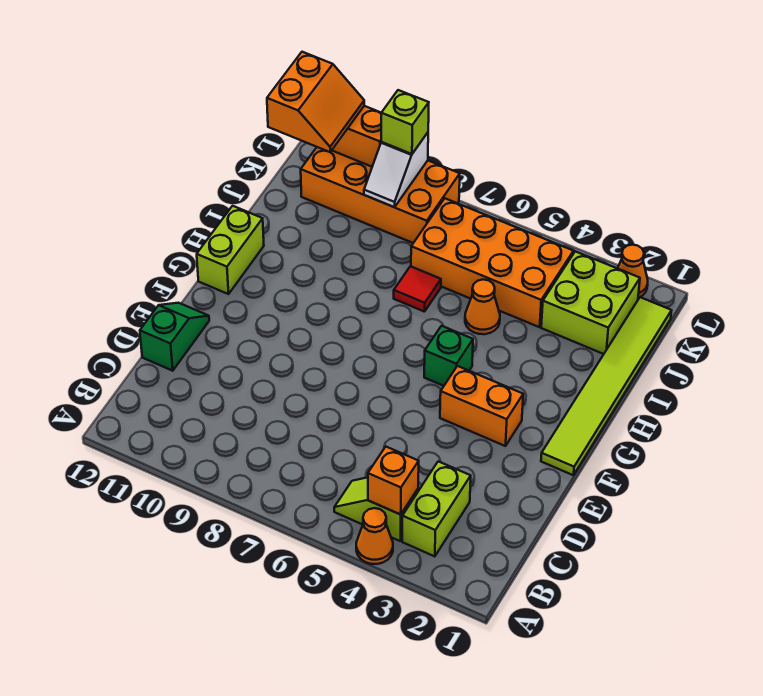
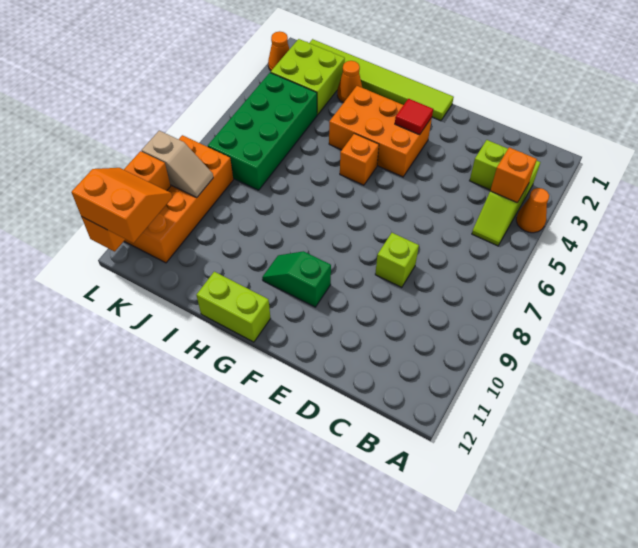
green slope D12:E12 level 1 top D -> green slope F10:G10 level 1 top F
orange brick F3:F4 level 1 -> orange brick F3:H4 level 1
green brick G5 level 1 -> orange brick G5 level 1
orange cone I5 level 1 -> orange cone I2 level 1
red tile I7 level 1 -> red tile F3 level 2
orange brick J4:K7 level 1 -> green brick J4:K7 level 1
white slope K9:L9 level 2 top L -> tan slope K9:L9 level 2 top L
lime brick L9 level 3 -> lime brick D8 level 1

